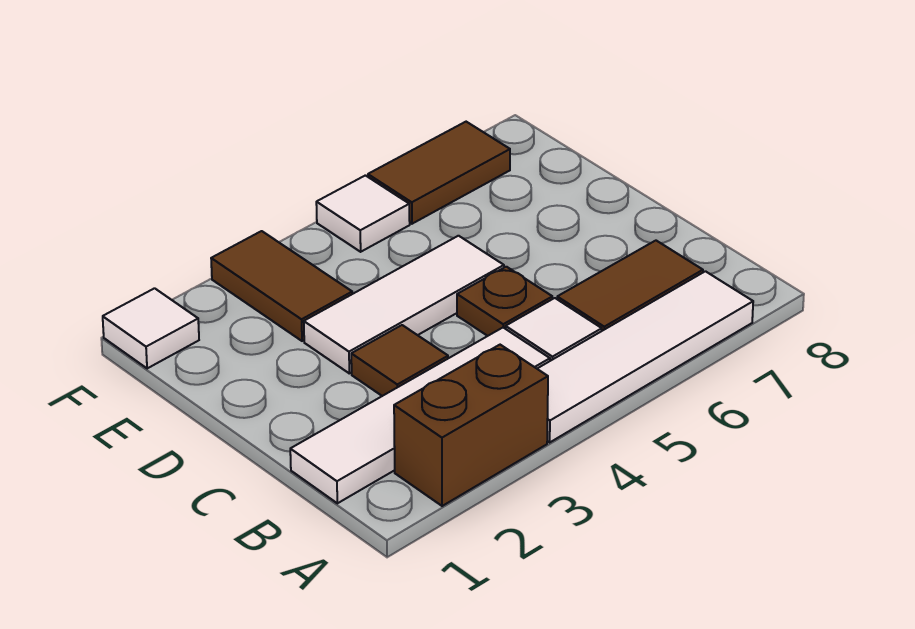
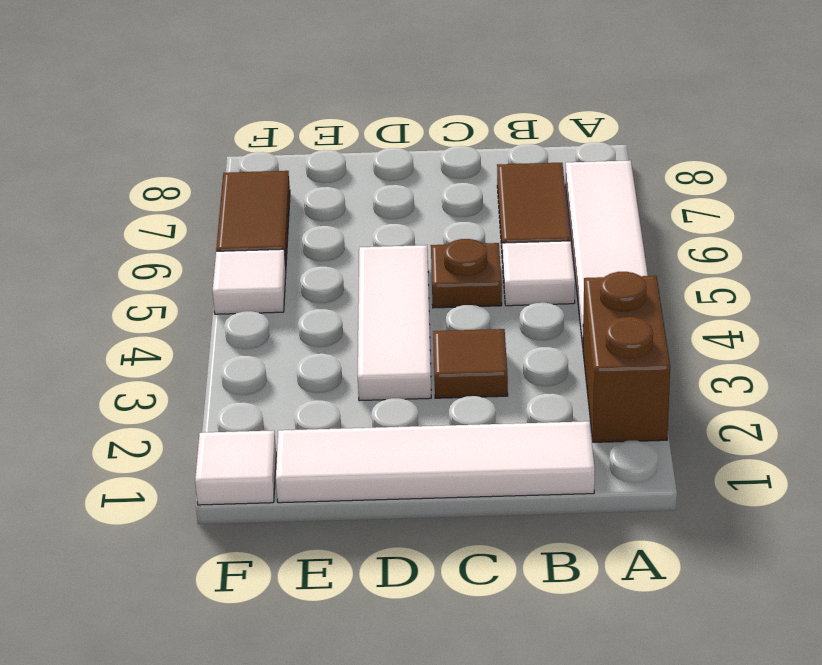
white tile B1:B4 level 1 -> white tile B1:E1 level 1
brown tile E3:F3 level 1 -> none

